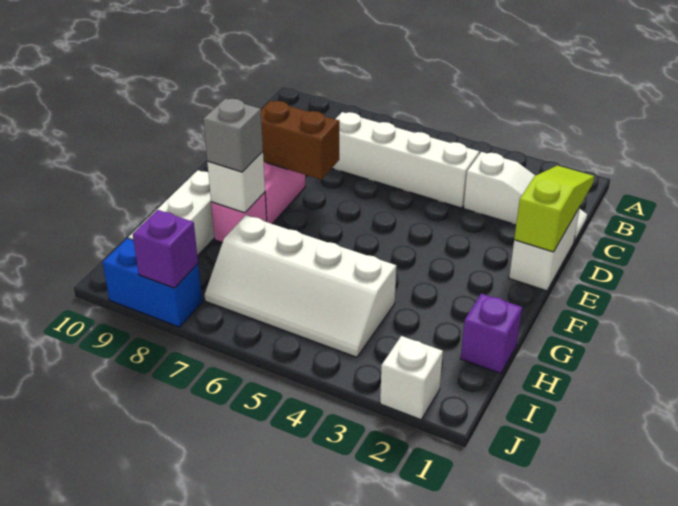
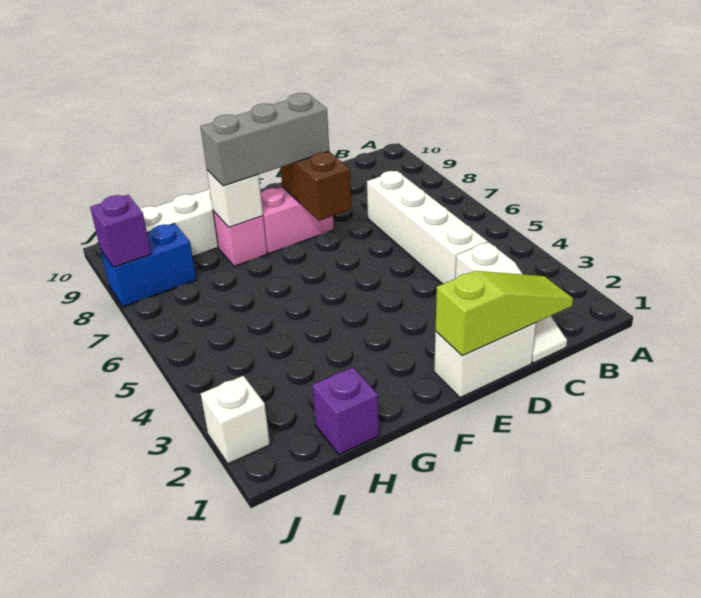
grey brick G8 level 3 -> grey brick E8:G8 level 3
white slope H4:I7 level 1 top H -> none
blue brick J8:J9 level 1 -> blue brick I8:J8 level 1

